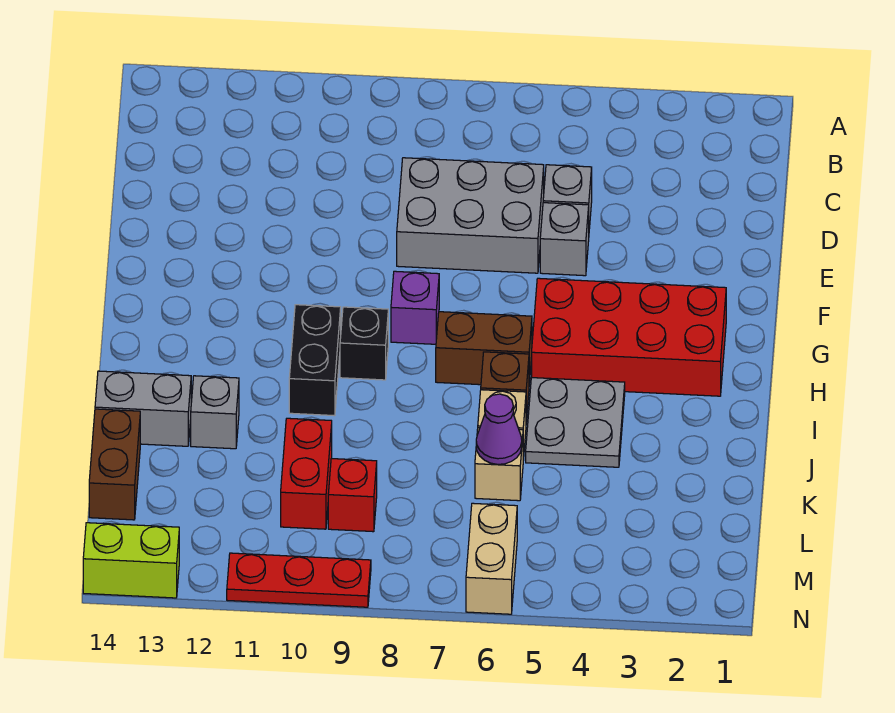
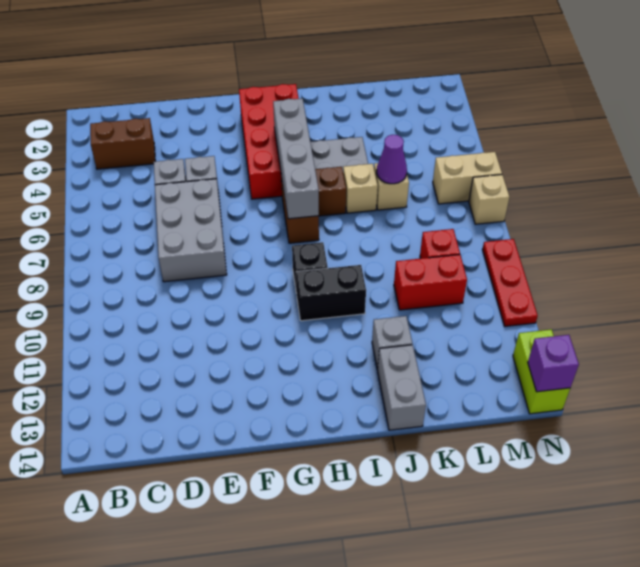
purple brick G8 level 1 -> purple brick N14 level 2
none -> grey brick H4:H7 level 2
brown brick K14:L14 level 1 -> brown brick B3:C3 level 1
none -> tan brick N7 level 1

